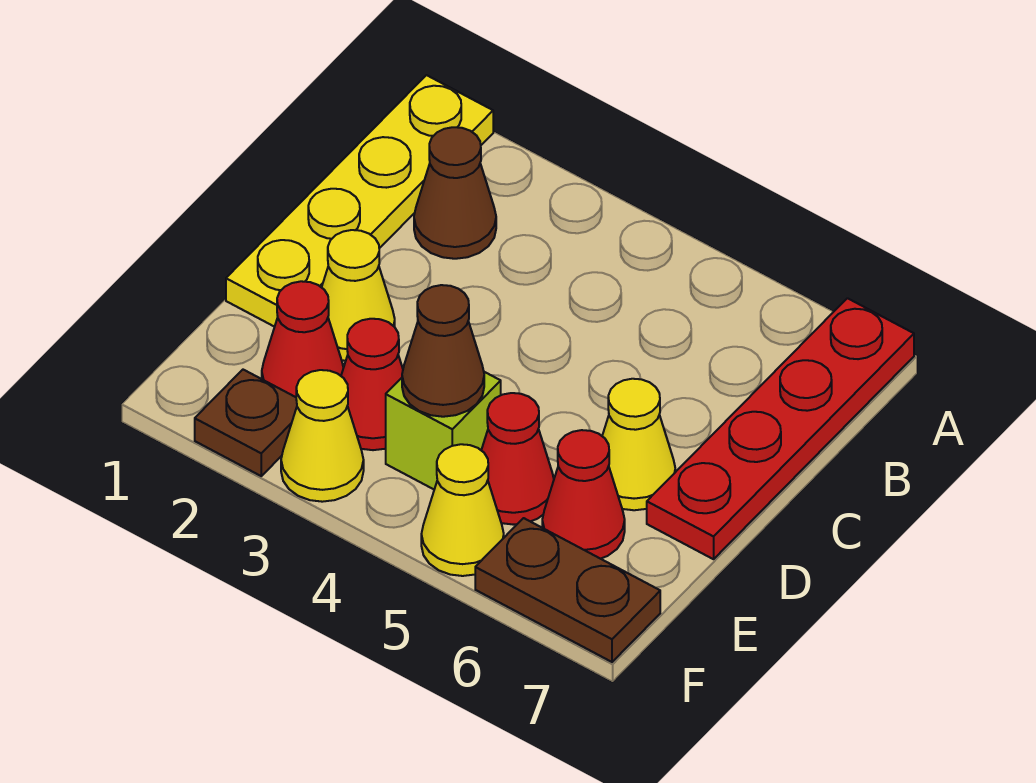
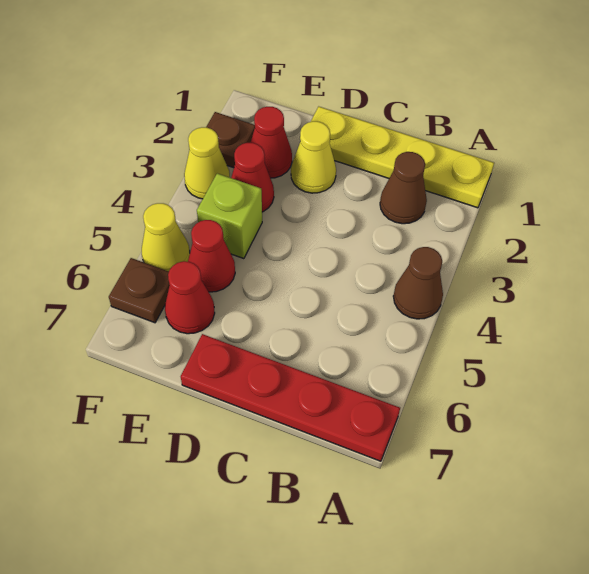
yellow cone D6 level 1 -> none
brown cone E4 level 2 -> brown cone A4 level 1
brown plate F6:F7 level 1 -> brown plate F6 level 1

